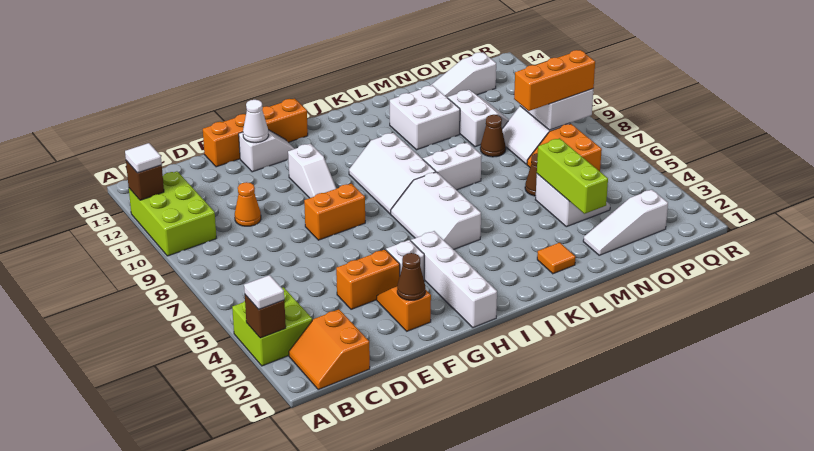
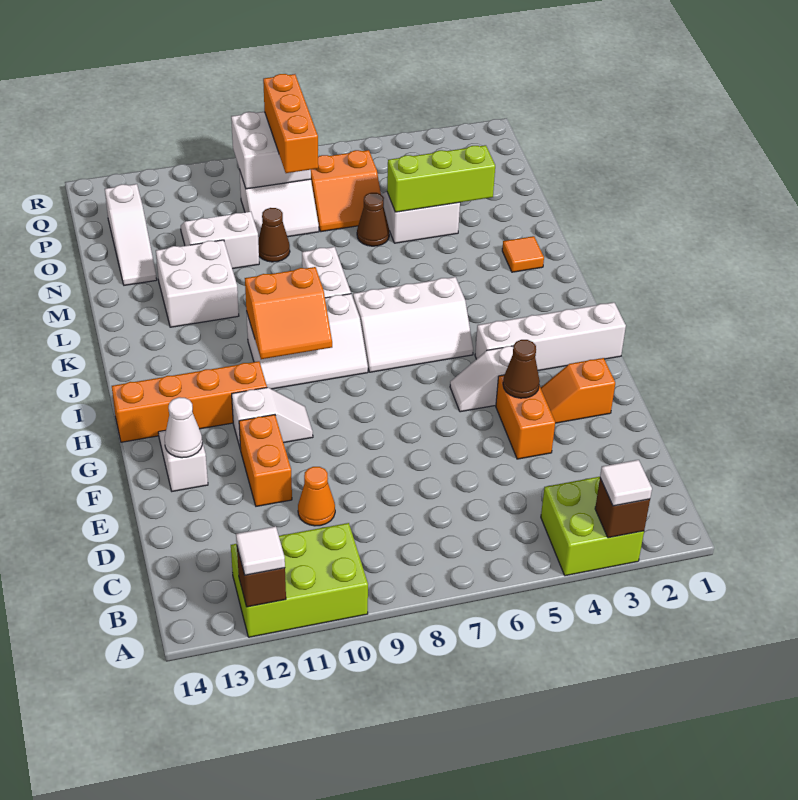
orange slope B1:C2 level 1 top C -> orange slope I9:J10 level 2 top J
orange brick E14:H14 level 1 -> orange brick H11:H14 level 1
brown cone F2 level 2 -> brown cone F4 level 2
orange brick F8:G8 level 1 -> orange brick E11:F11 level 1
white slope N2:P2 level 1 top P -> none

